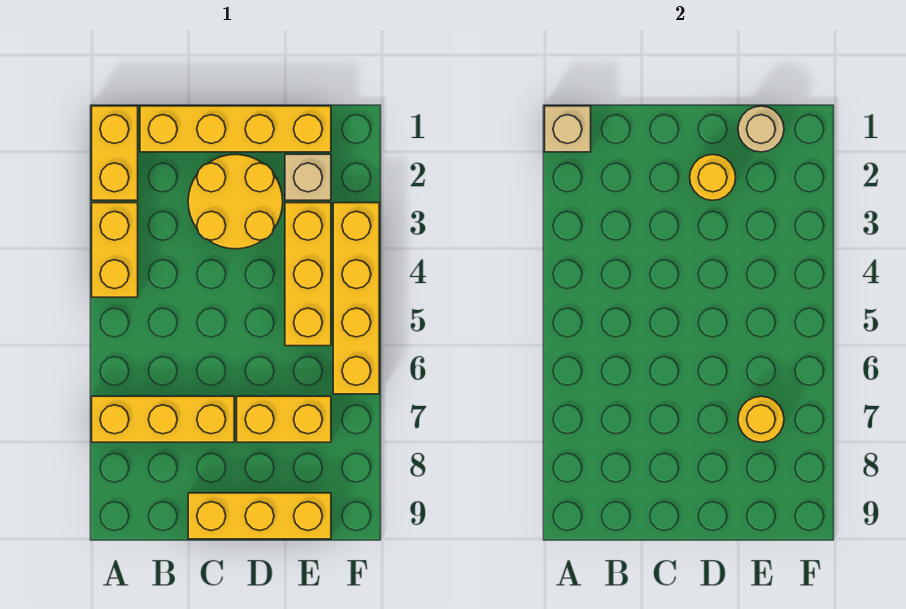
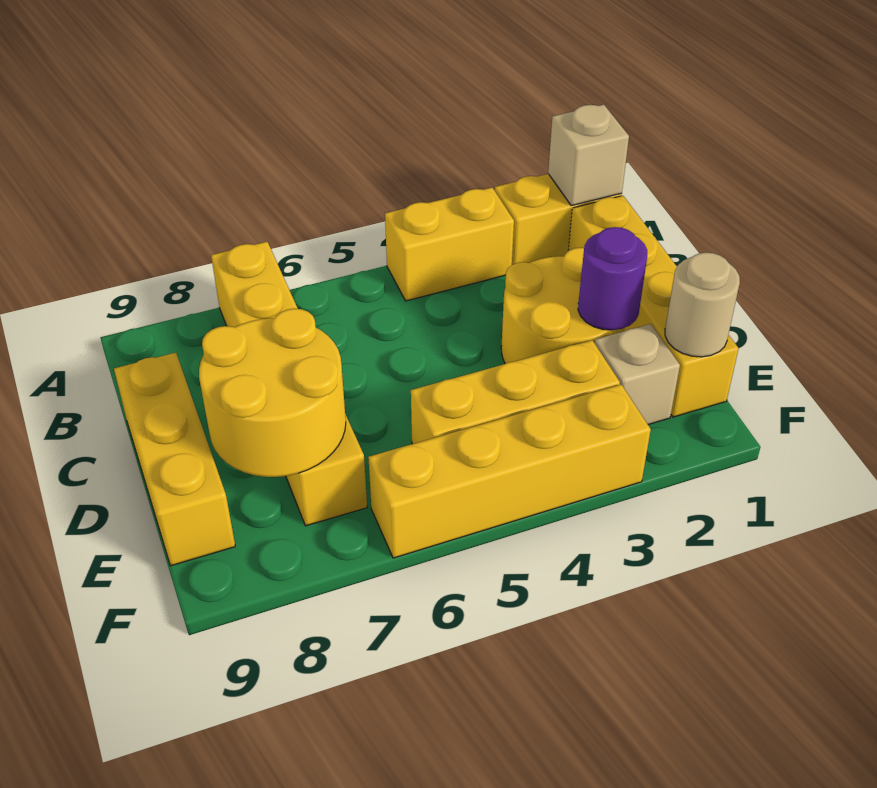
yellow round brick D2 level 2 -> purple round brick D2 level 2
yellow round brick E7 level 2 -> yellow round brick D7:E8 level 2

